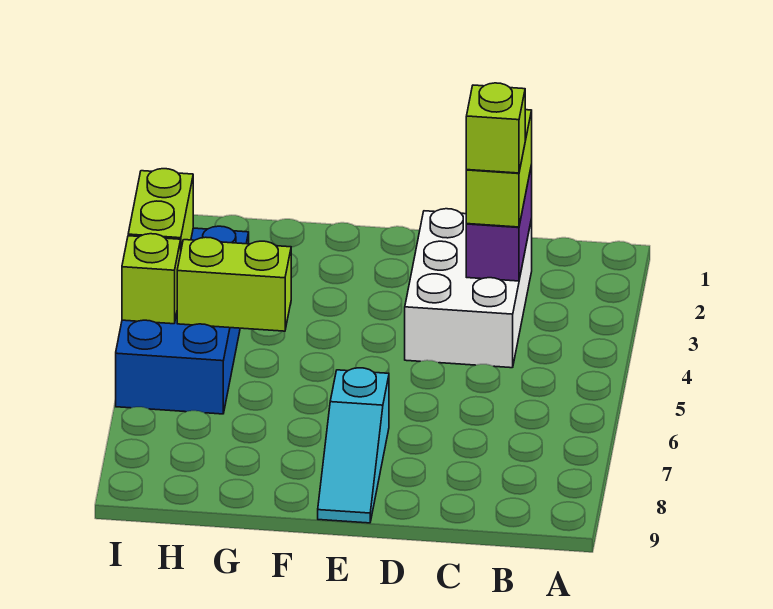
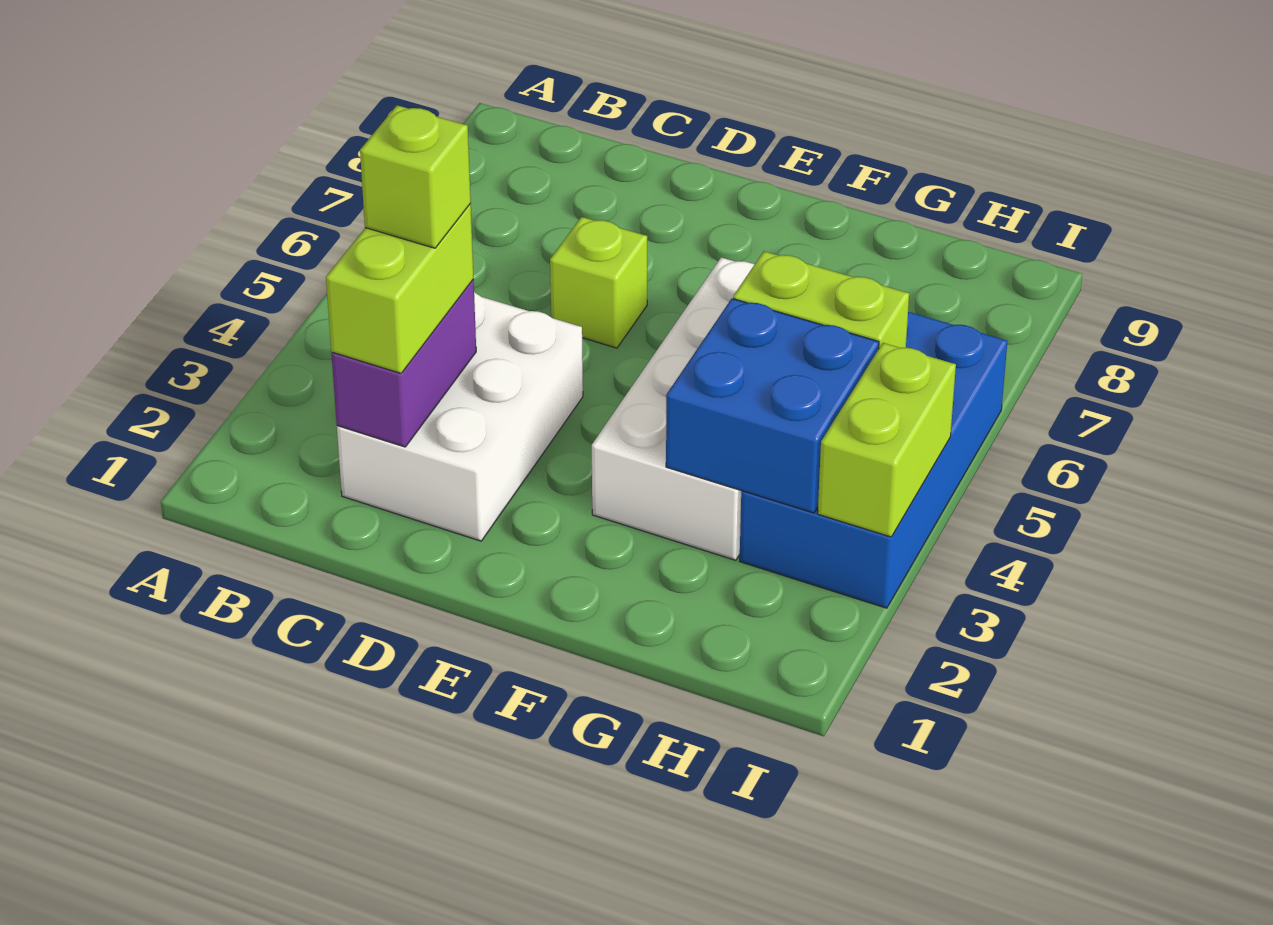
cyan slope E7:E9 level 1 top 7 -> none
none -> white brick F3:G6 level 1
none -> blue brick G3:H4 level 2
lime brick I5 level 2 -> lime brick D6 level 1

